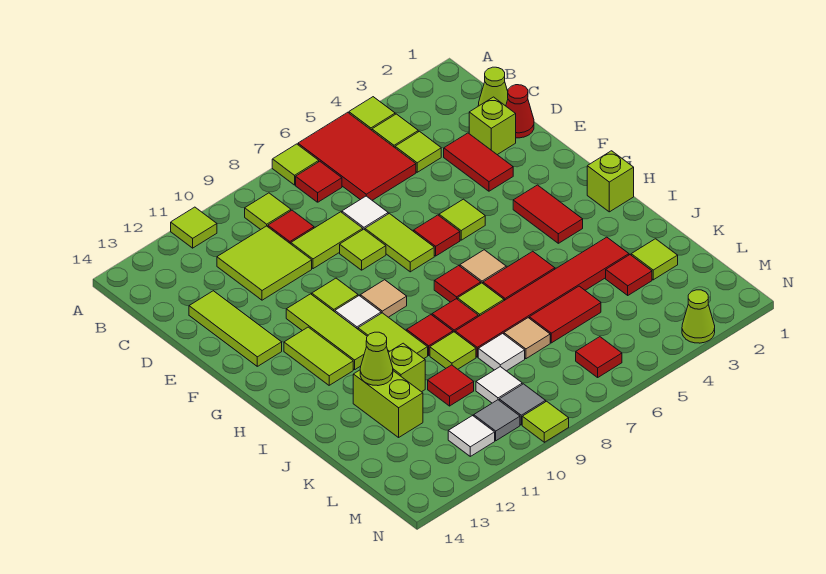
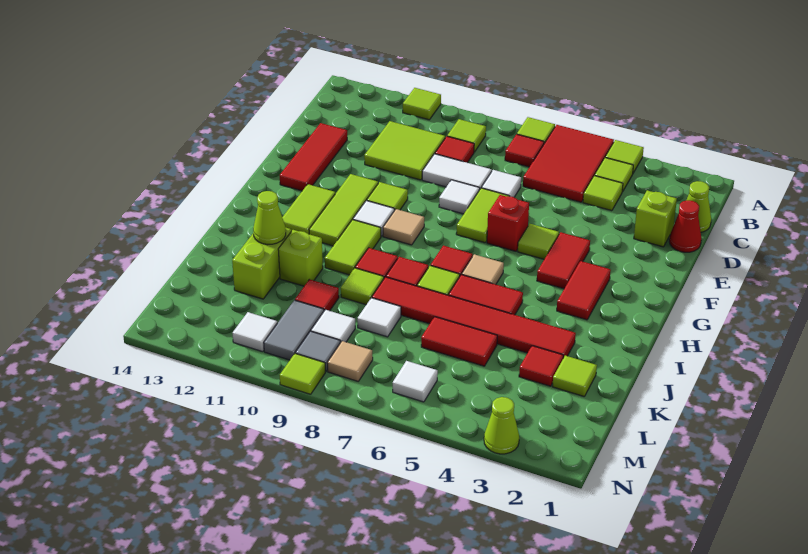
red tile D3:E3 level 1 -> red tile F4:G4 level 1
lime tile D8:D9 level 1 -> white tile D8:D9 level 1
lime tile D13:F13 level 1 -> red tile D13:F13 level 1
lime tile E8 level 1 -> white tile E8 level 1
red tile F6 level 1 -> red brick F6 level 1
lime brick H1 level 1 -> none
tan tile K7 level 1 -> tan tile M8 level 1
red tile M6 level 1 -> white tile M6 level 1
grey tile M10 level 1 -> grey tile L10:M10 level 1

